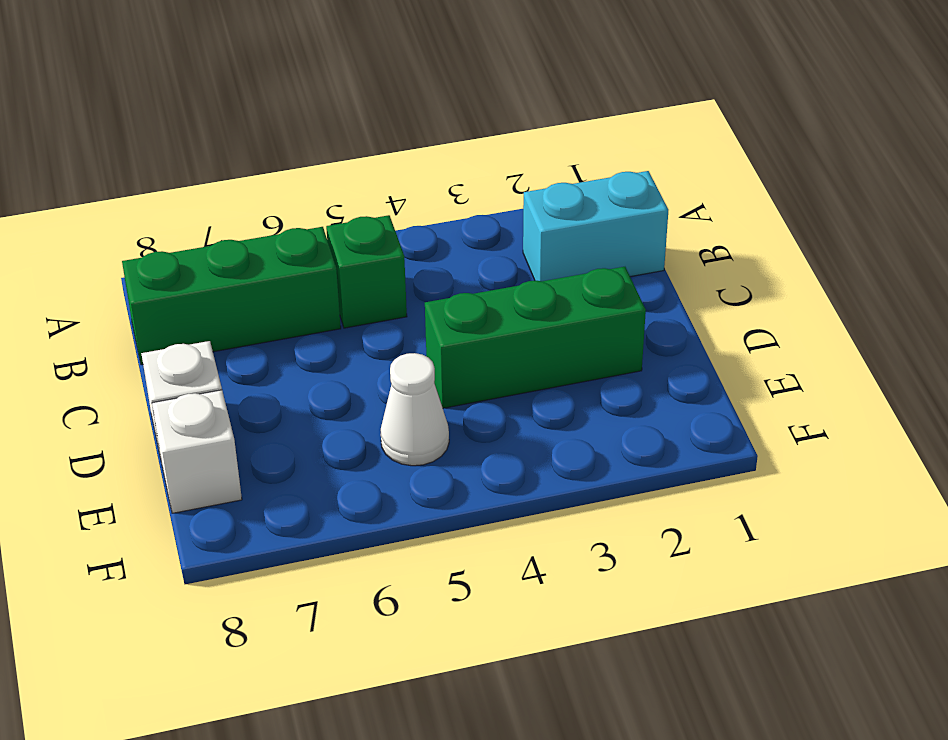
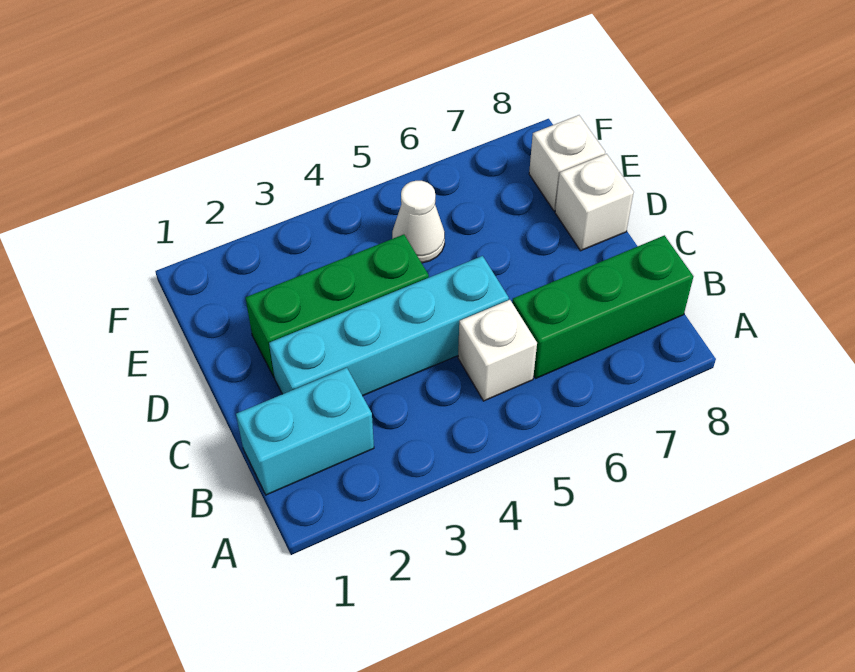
green brick B5 level 1 -> white brick B5 level 1
none -> cyan brick C2:C5 level 1

